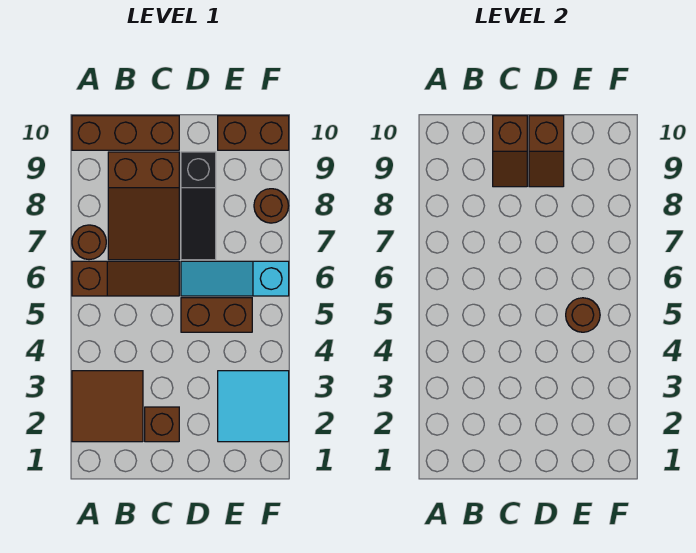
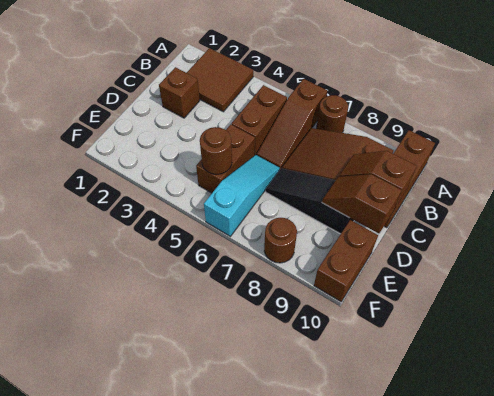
none -> brown brick B5:C5 level 1
cyan tile E2:F3 level 1 -> none

